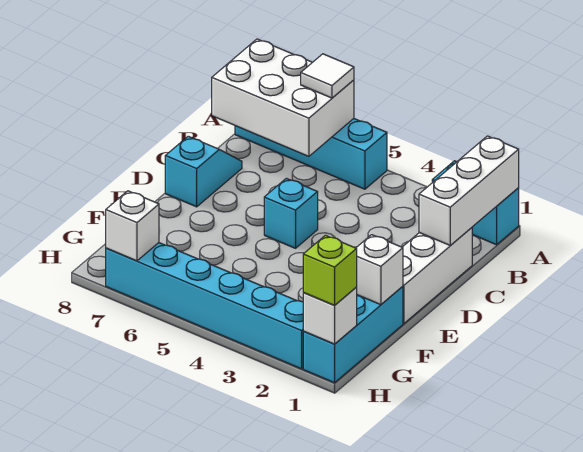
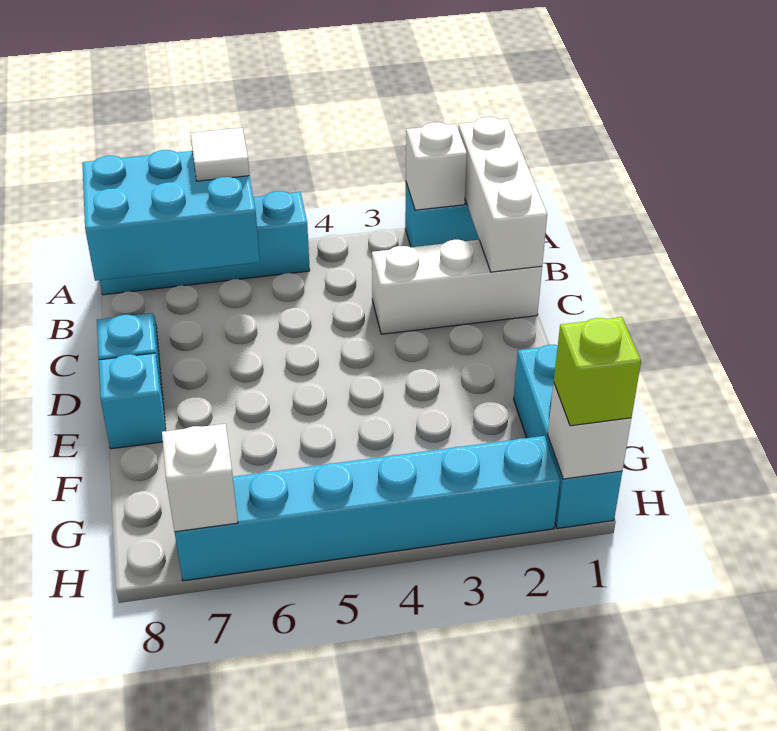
white brick A6:B8 level 2 -> cyan brick A6:B8 level 2
white brick C1:E1 level 1 -> white brick C1:C3 level 1
cyan brick D5 level 1 -> cyan brick E8 level 1
white brick F1 level 2 -> white brick A2 level 2

